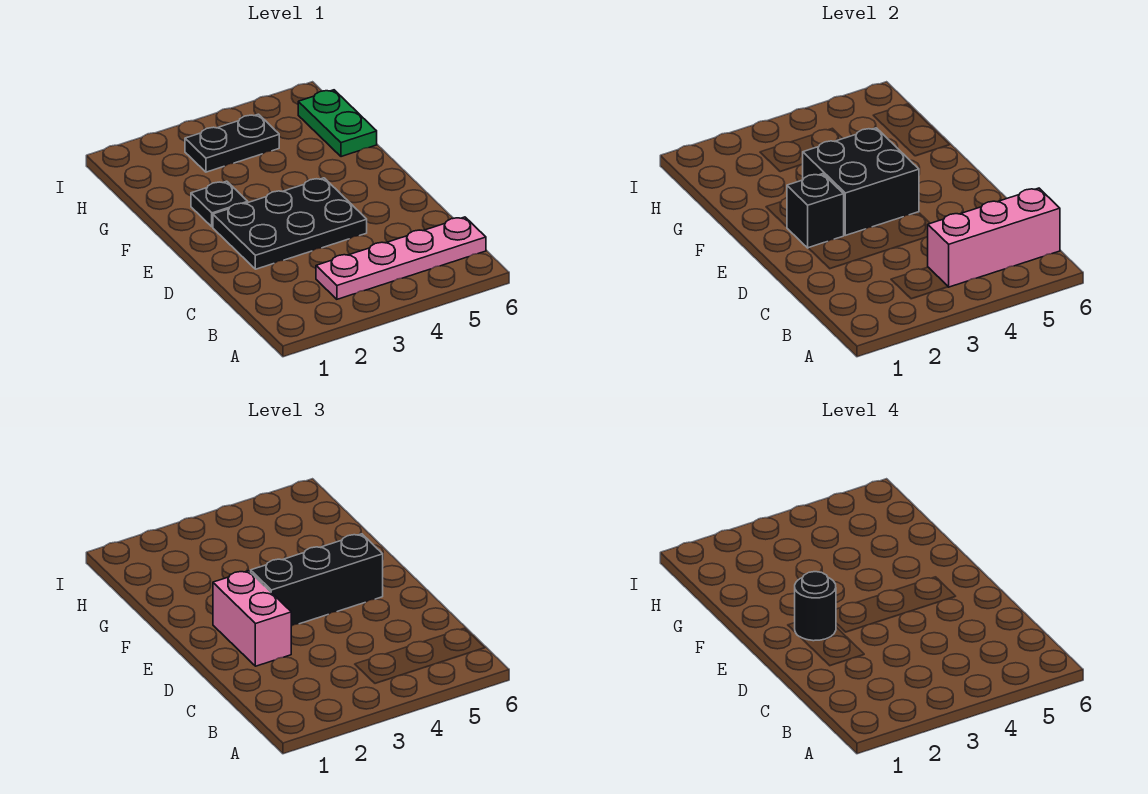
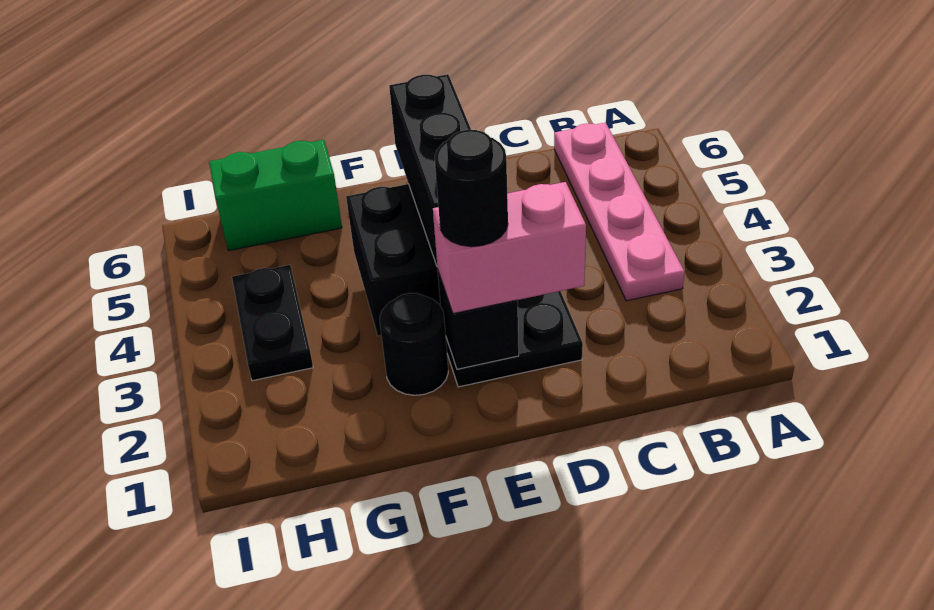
pink brick B4:B6 level 2 -> none
black plate F2 level 1 -> black round brick F2 level 1
green plate G6:H6 level 1 -> green brick G6:H6 level 1

